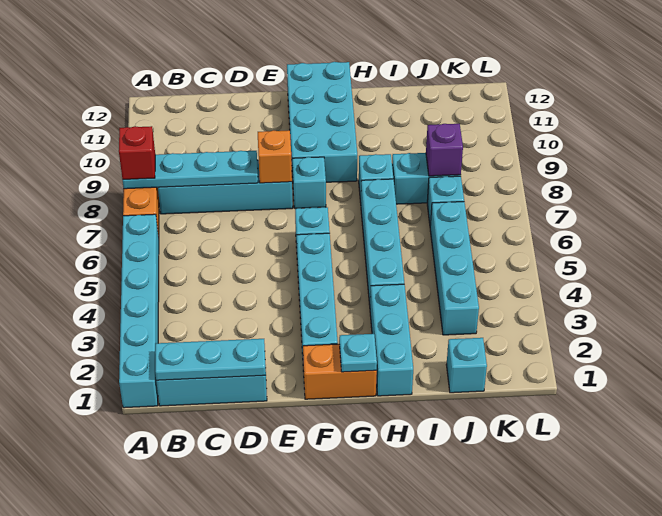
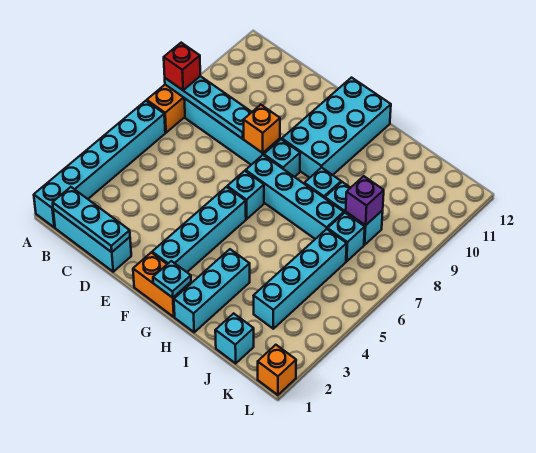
cyan brick H4:H7 level 1 -> cyan brick F7:I7 level 1
none -> orange brick L1 level 1

